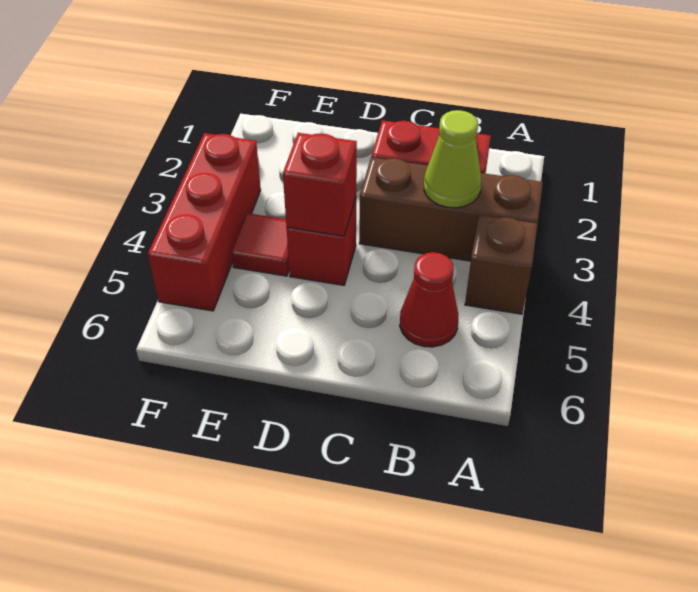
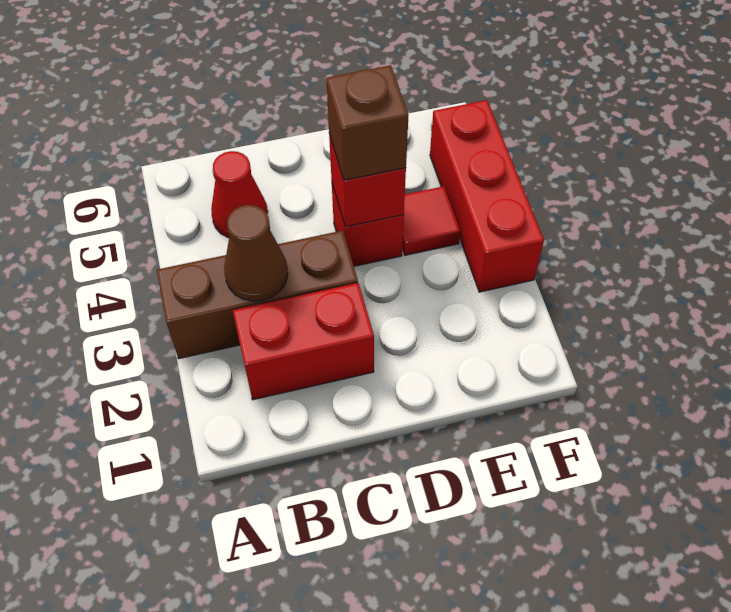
brown brick A4 level 1 -> brown brick D4 level 3
lime cone B3 level 2 -> brown cone B3 level 2

